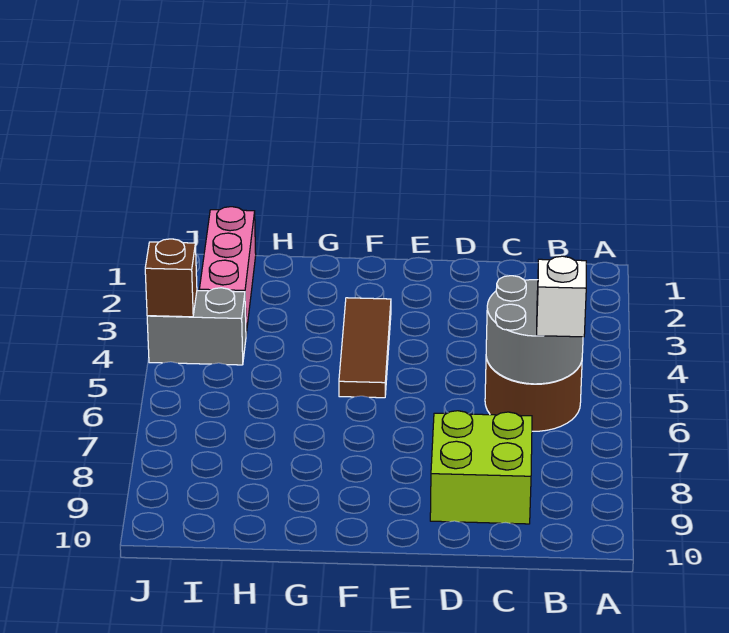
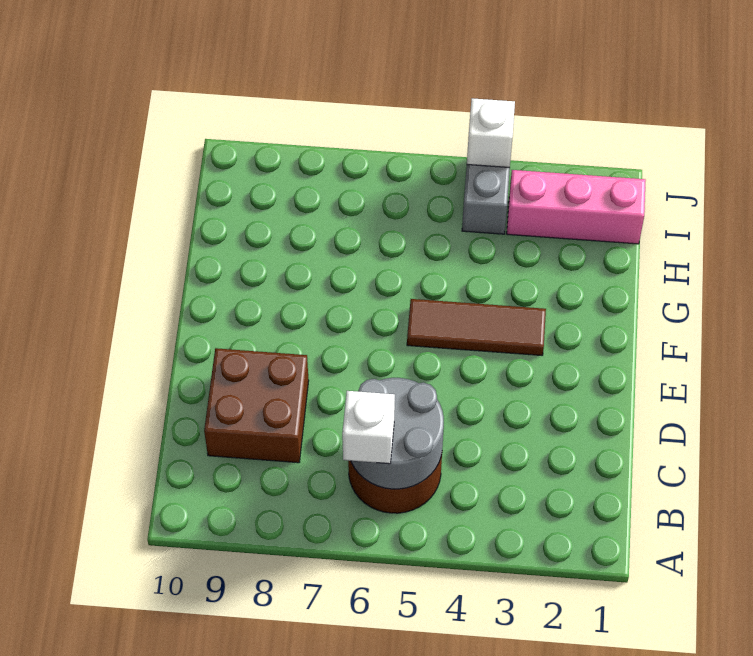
lime brick C8:D9 level 1 -> brown brick C8:D9 level 1
brown brick J4 level 2 -> white brick J4 level 2

